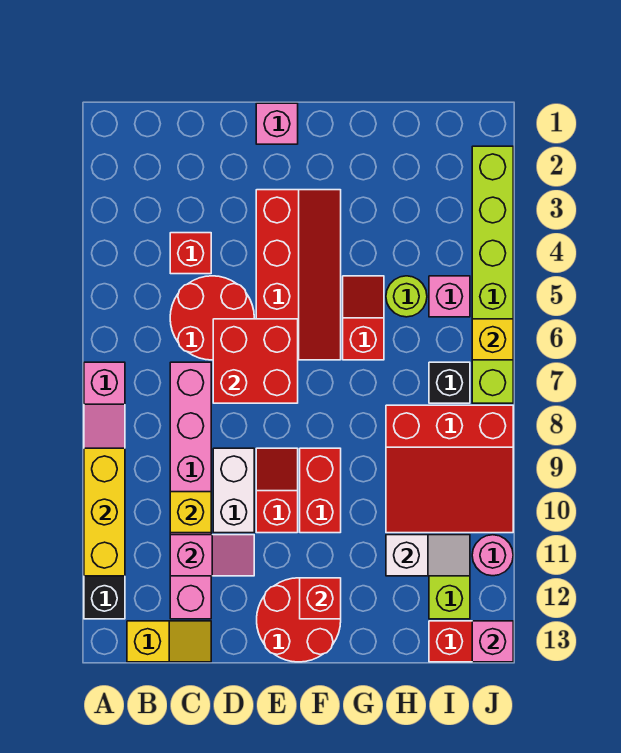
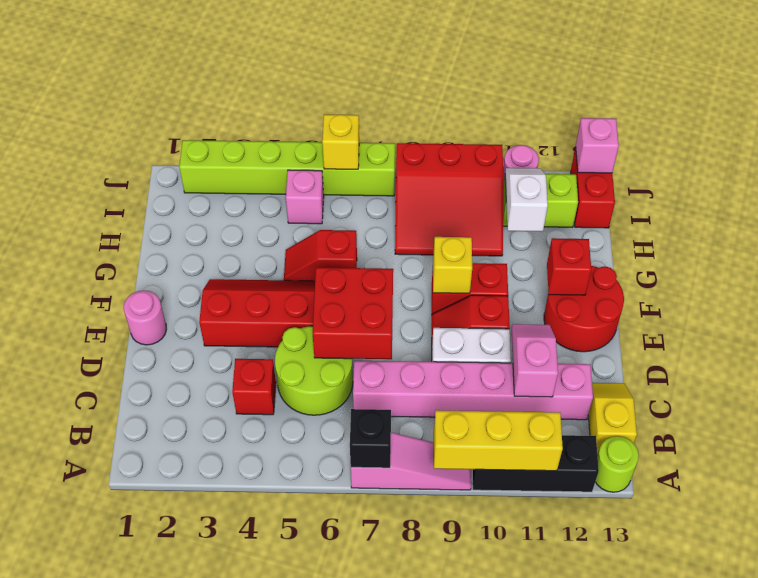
red round brick C5:D6 level 1 -> lime round brick C5:D6 level 1
yellow brick C10 level 2 -> yellow brick F9 level 2
pink brick E1 level 1 -> pink round brick E1 level 1
lime round brick H5 level 1 -> lime round brick A13 level 1
red slope H8:J10 level 1 top 8 -> red slope H8:J10 level 1 top J
black brick I7 level 1 -> black brick A7 level 2

